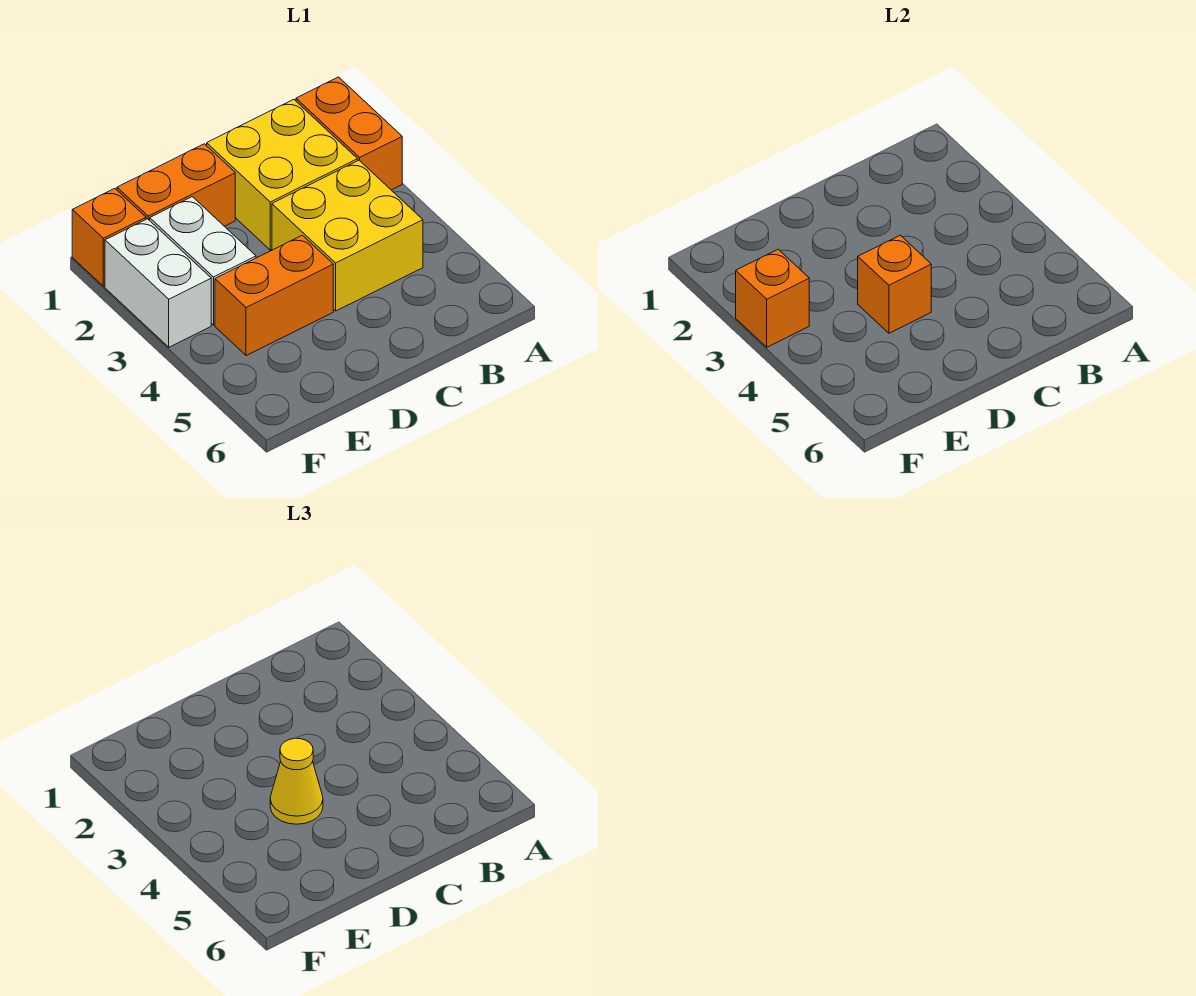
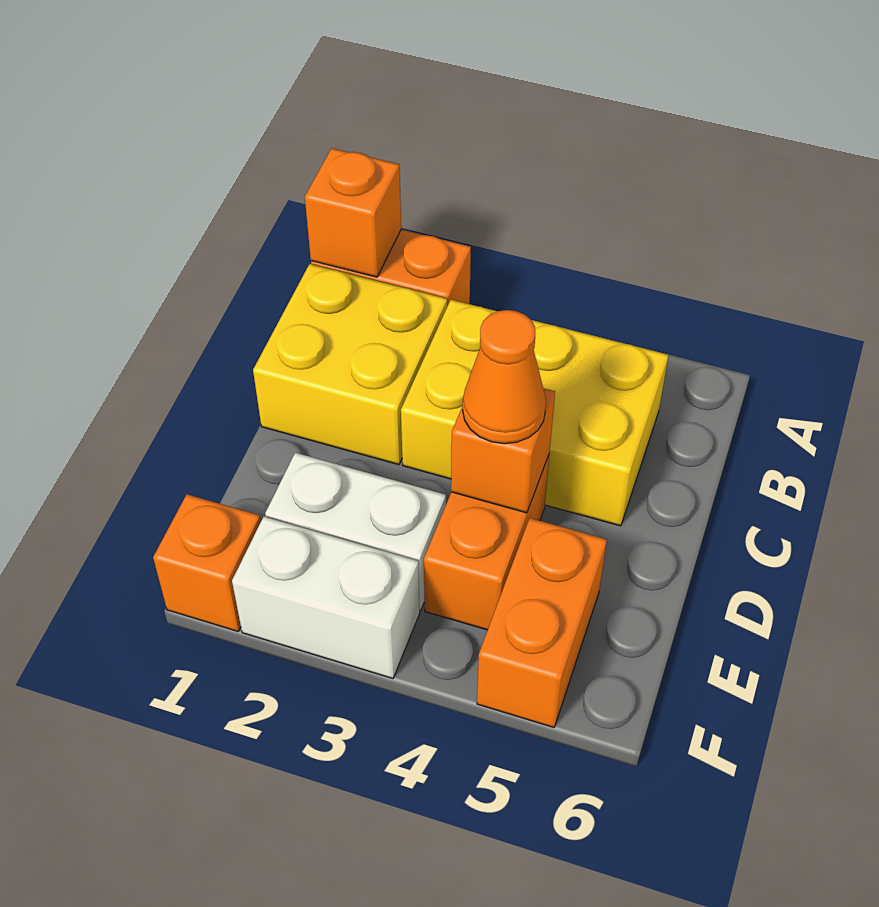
yellow brick B3:C4 level 1 -> yellow brick B3:C5 level 1
orange brick D1:E1 level 1 -> orange brick E5:F5 level 1
yellow cone D4 level 3 -> orange cone D4 level 3
orange brick F3 level 2 -> orange brick A1 level 2

